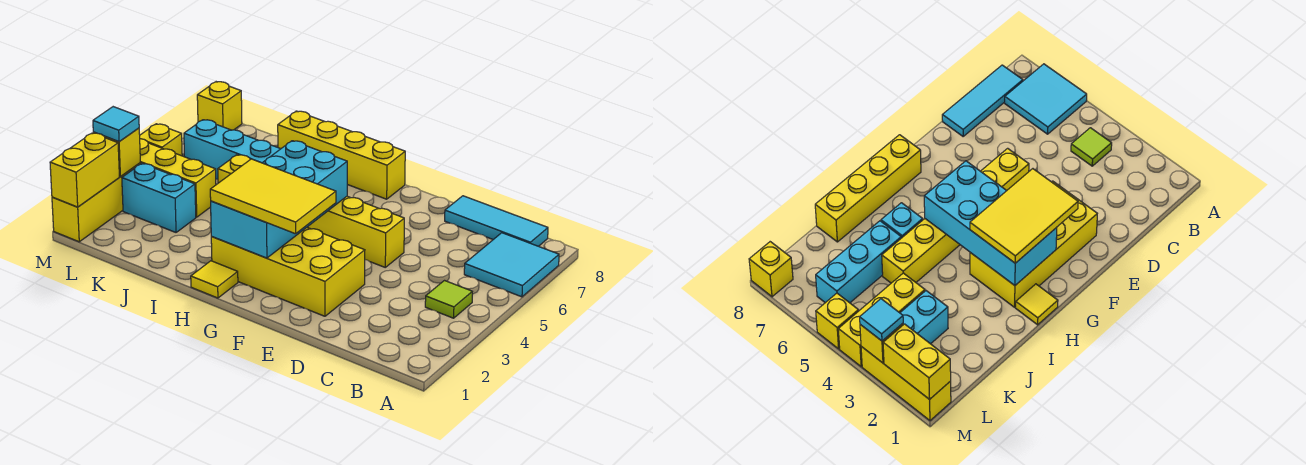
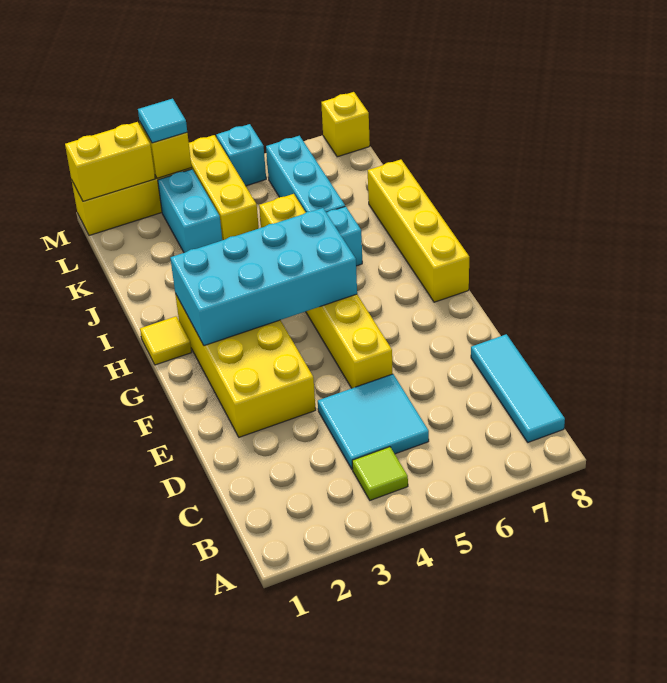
cyan tile A6:B7 level 1 -> cyan tile C4:D5 level 1
yellow tile F2:H3 level 3 -> none
yellow brick M5 level 1 -> cyan brick M5 level 1

